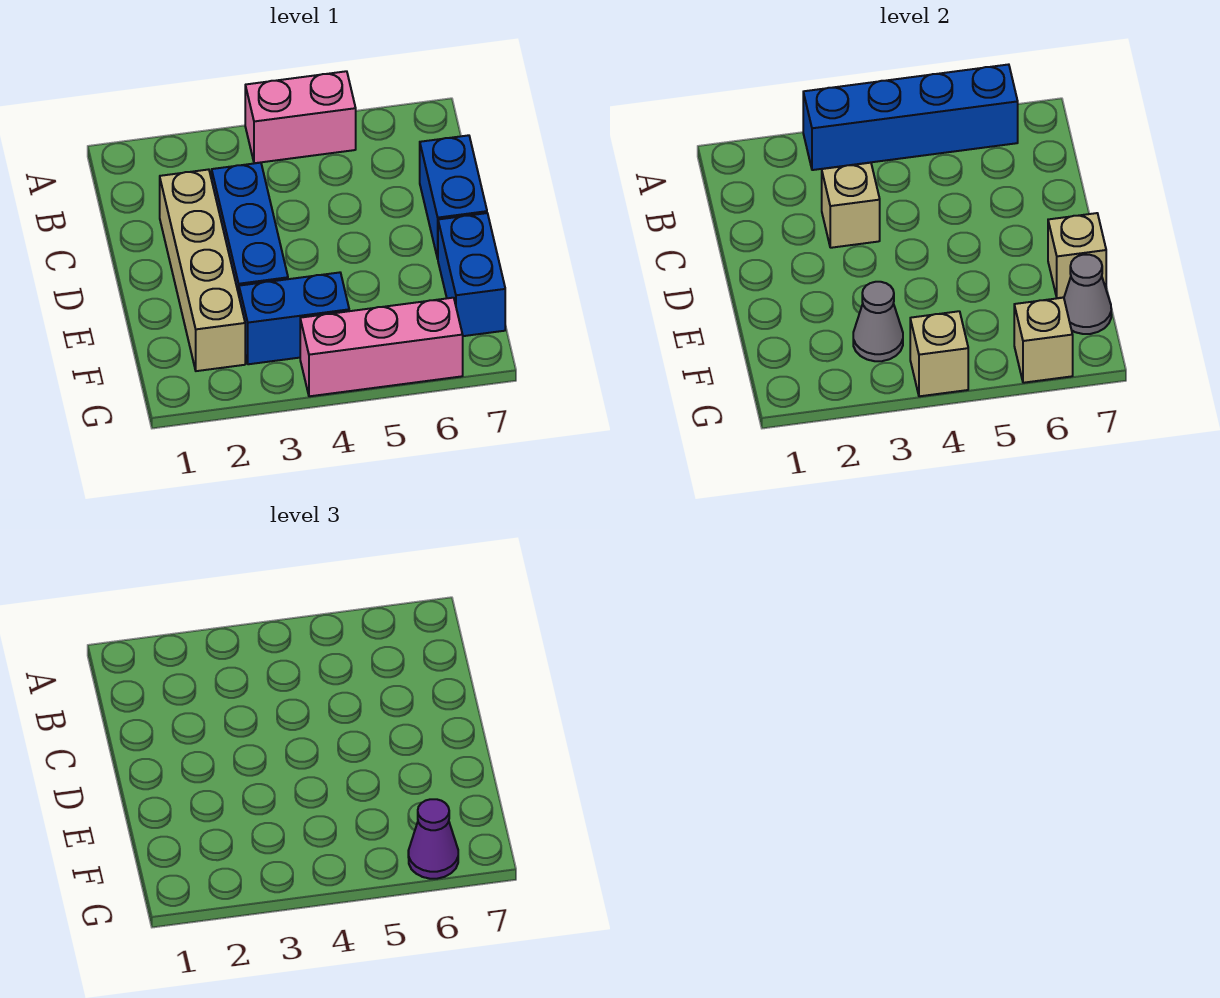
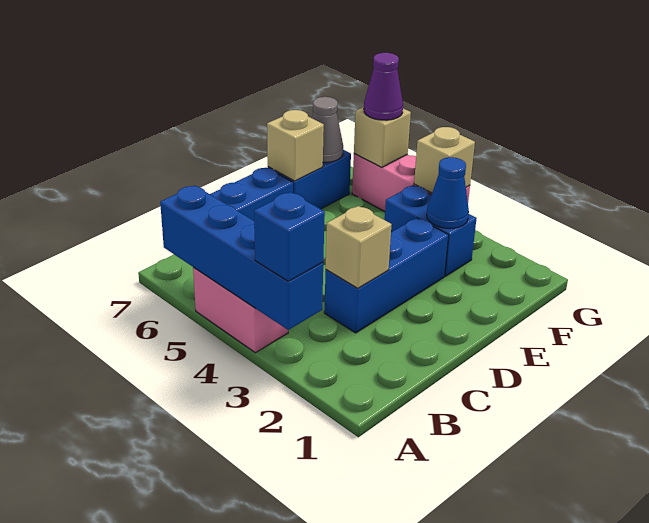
none -> blue brick A3 level 3
tan brick C2:F2 level 1 -> none
grey cone F3 level 2 -> blue cone F3 level 2

